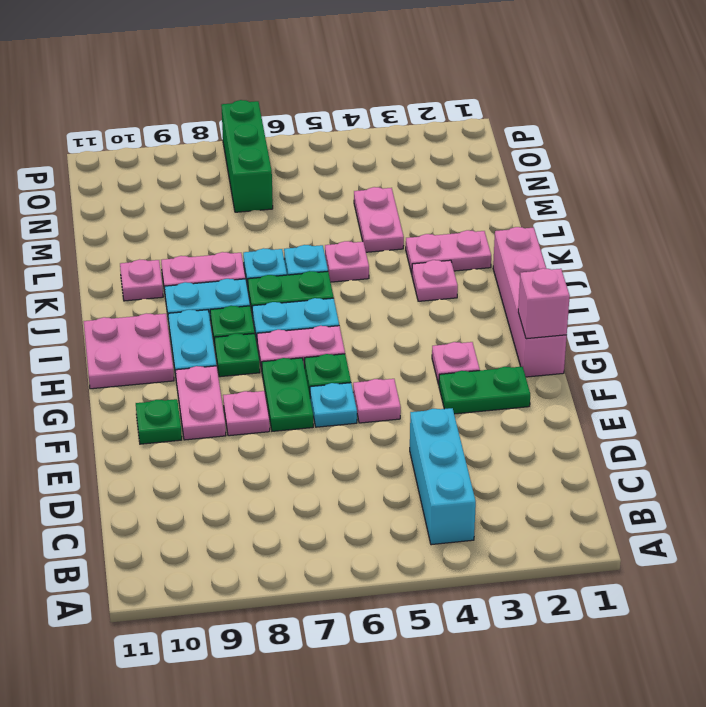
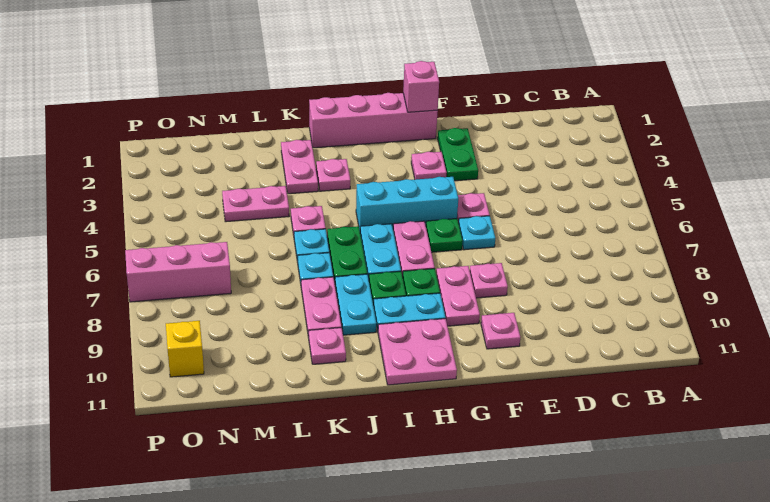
cyan brick B4:D4 level 1 -> cyan brick G5:I5 level 1
green plate F7:G7 level 1 -> none
pink plate F9:G9 level 1 -> pink plate G8:G9 level 1
green plate F10 level 1 -> pink plate F10 level 1
green brick N7:P7 level 1 -> pink brick N7:P7 level 1
none -> yellow brick O10 level 1

